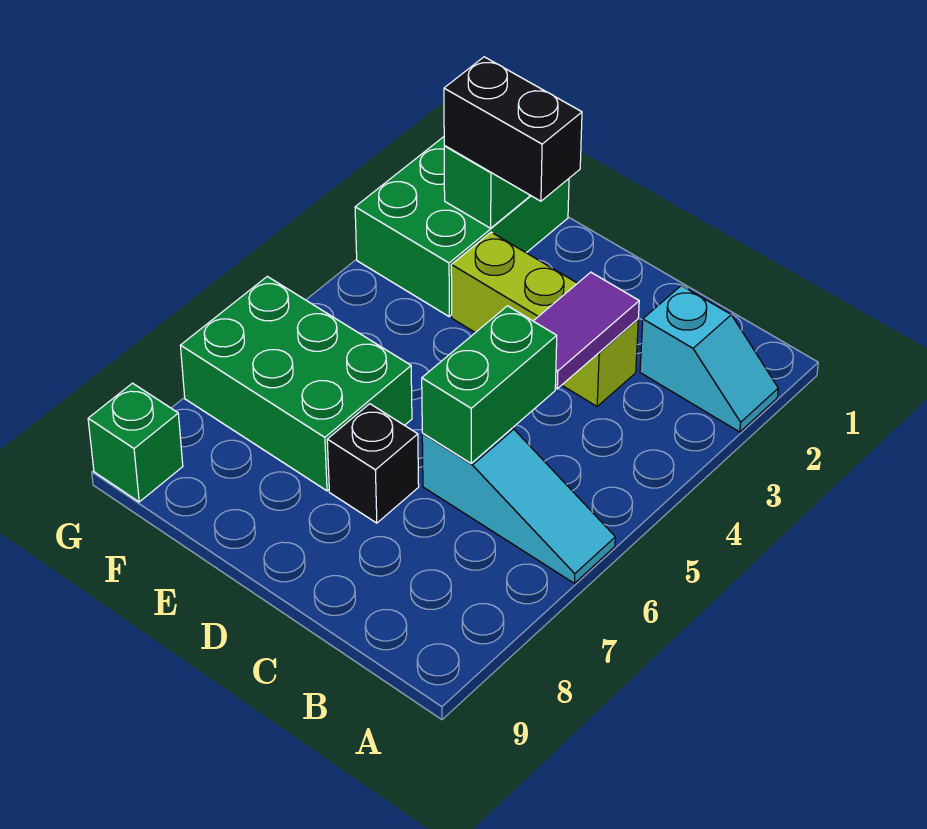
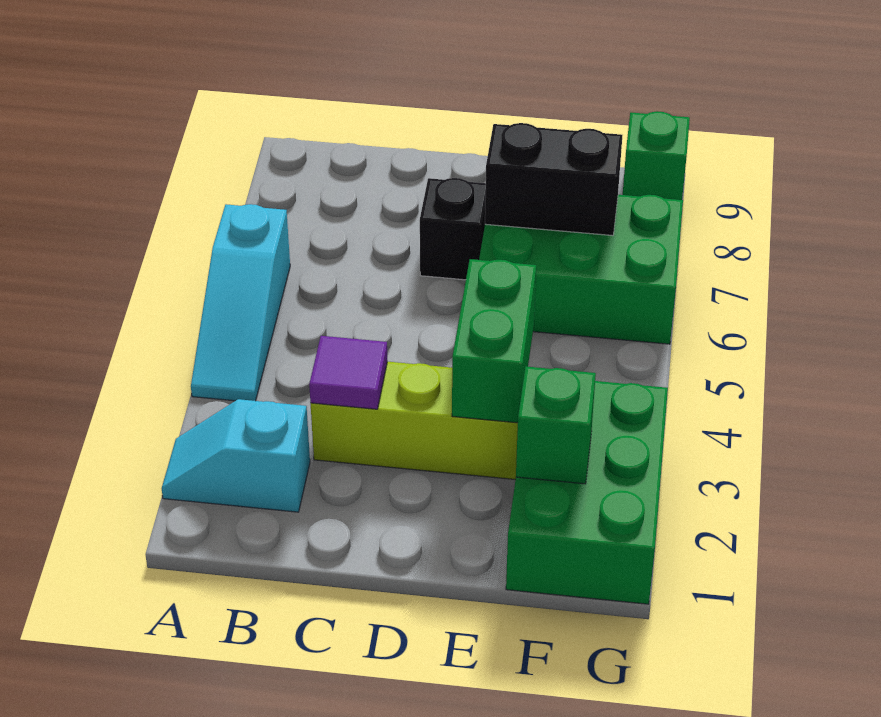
cyan slope A6:C6 level 1 top C -> cyan slope A4:A6 level 1 top 6
purple tile C3:C4 level 2 -> purple tile C3 level 2
green brick C5:C6 level 2 -> green brick E3:E4 level 2
black brick E2:F2 level 3 -> black brick E7:F7 level 2

